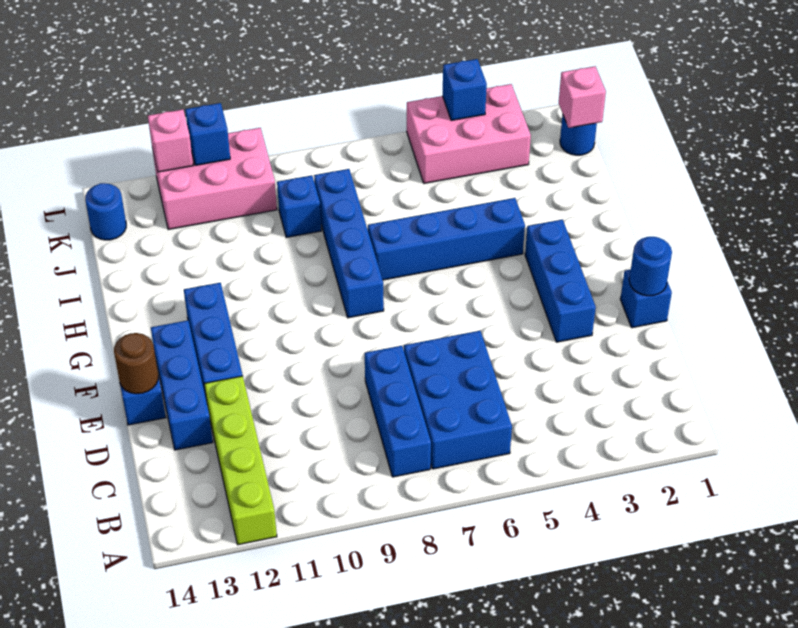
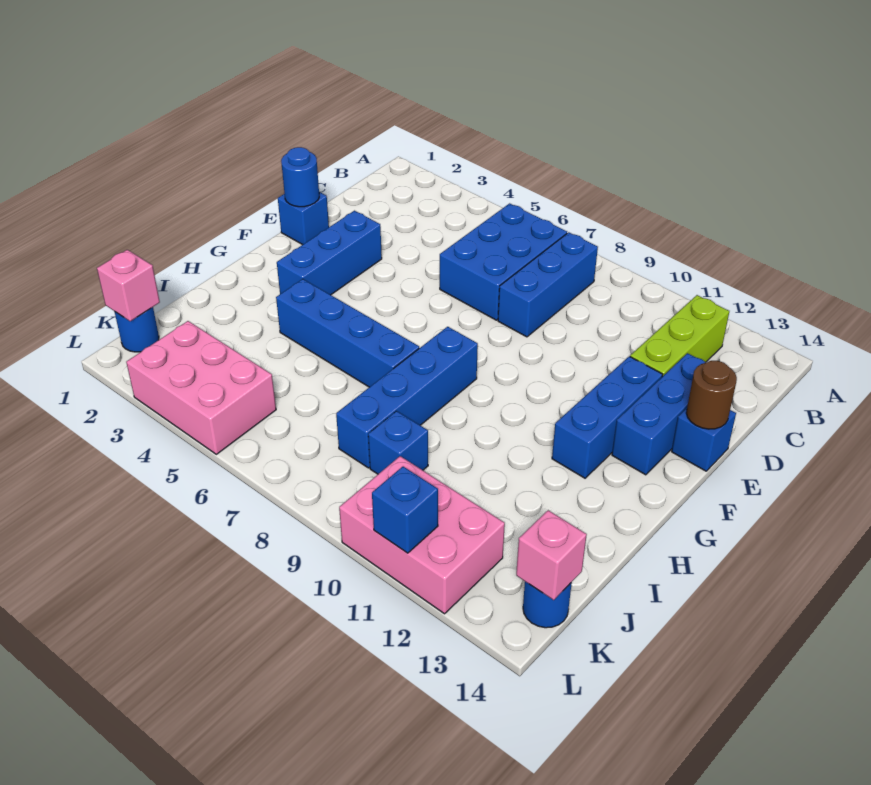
lime brick A12:D12 level 1 -> lime brick B12:D12 level 1
blue brick L4 level 2 -> none
pink brick L12 level 2 -> pink brick K14 level 2

